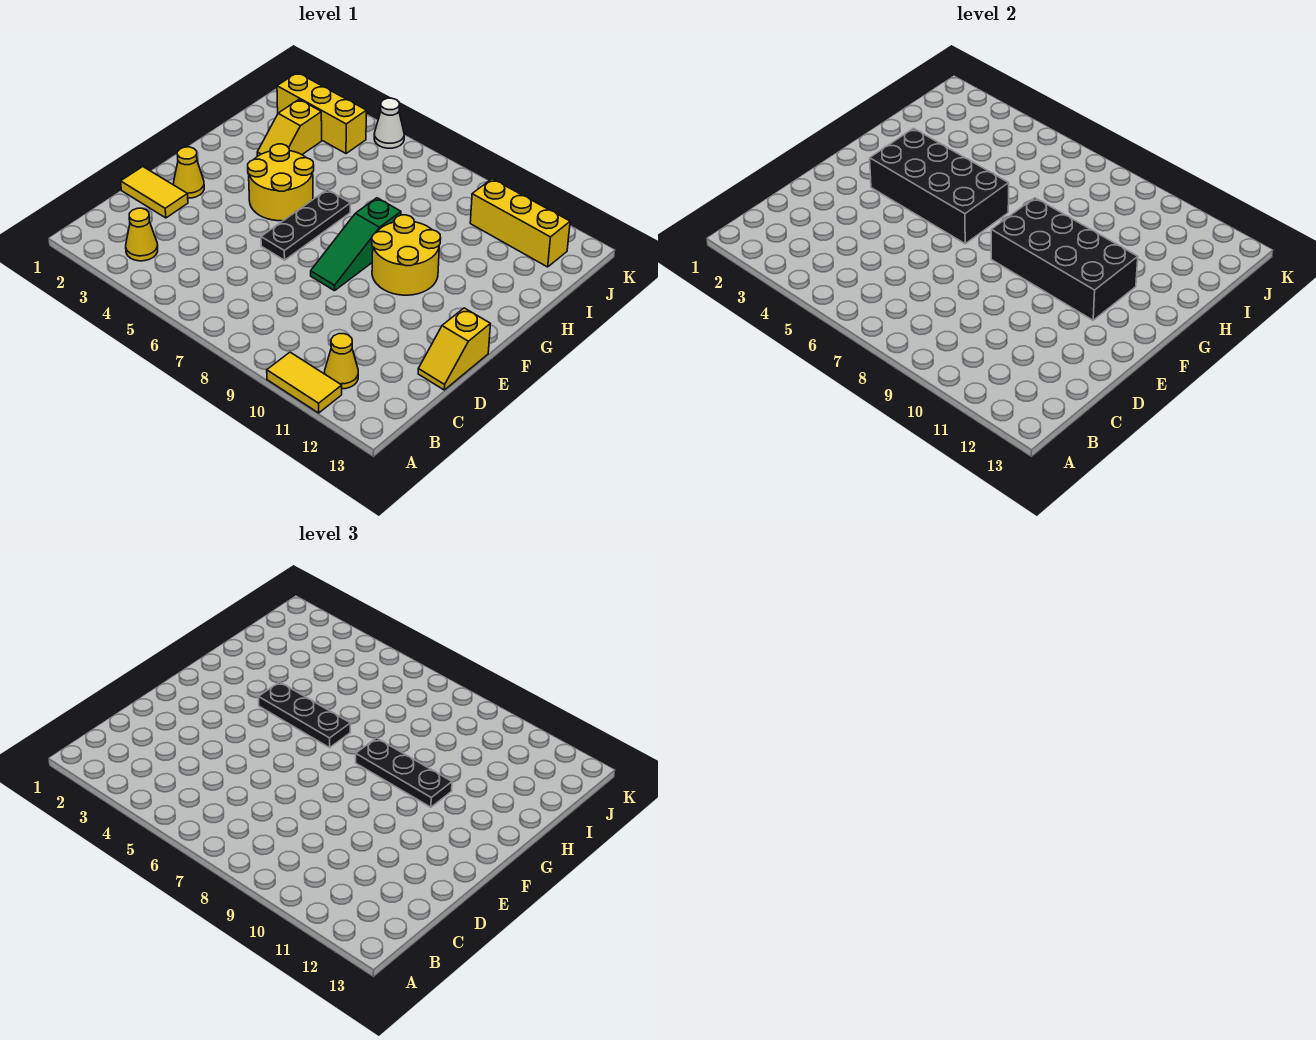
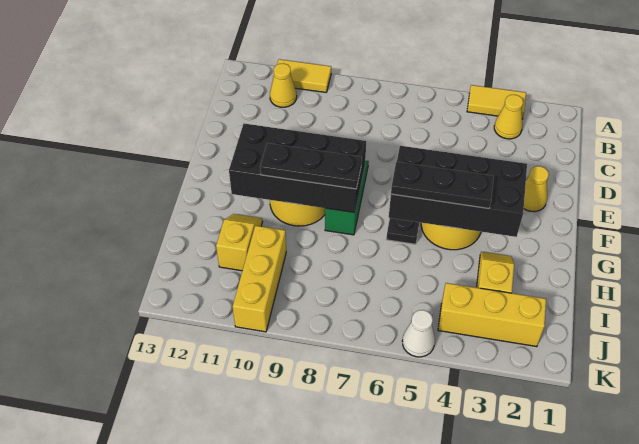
yellow tile D1:D2 level 1 -> yellow tile A3:A4 level 1
yellow slope D13:E13 level 1 top E -> yellow slope H11:I11 level 1 top I
yellow brick J10:J12 level 1 -> yellow brick I10:K10 level 1

